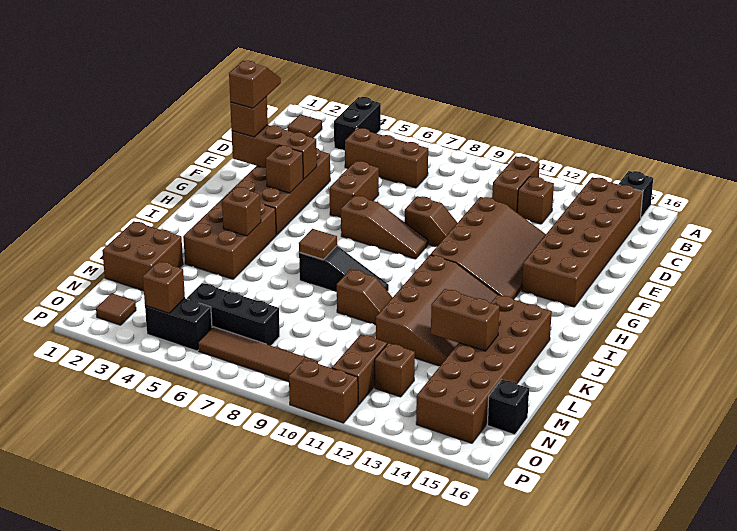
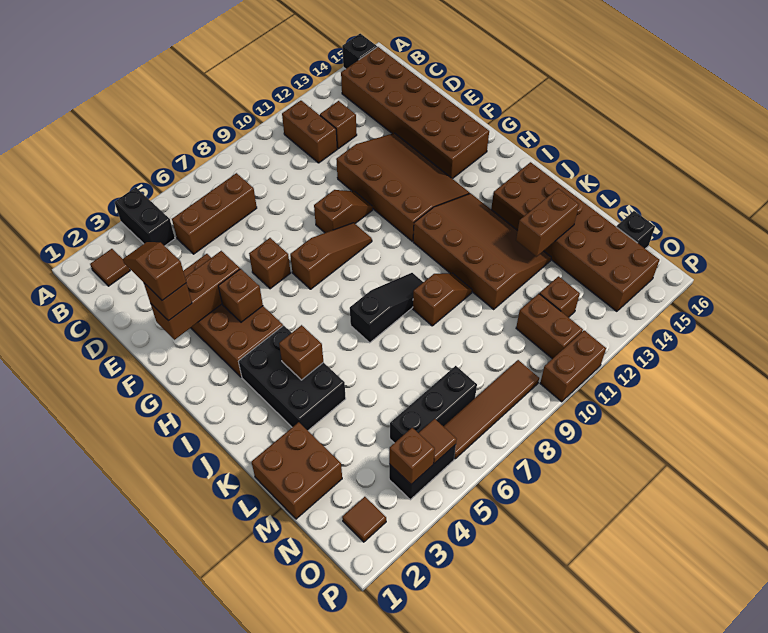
brown brick E6:F6 level 1 -> brown brick F6 level 1
brown brick I3:K4 level 1 -> black brick I3:K4 level 1
brown tile J7 level 2 -> brown tile O5 level 2

